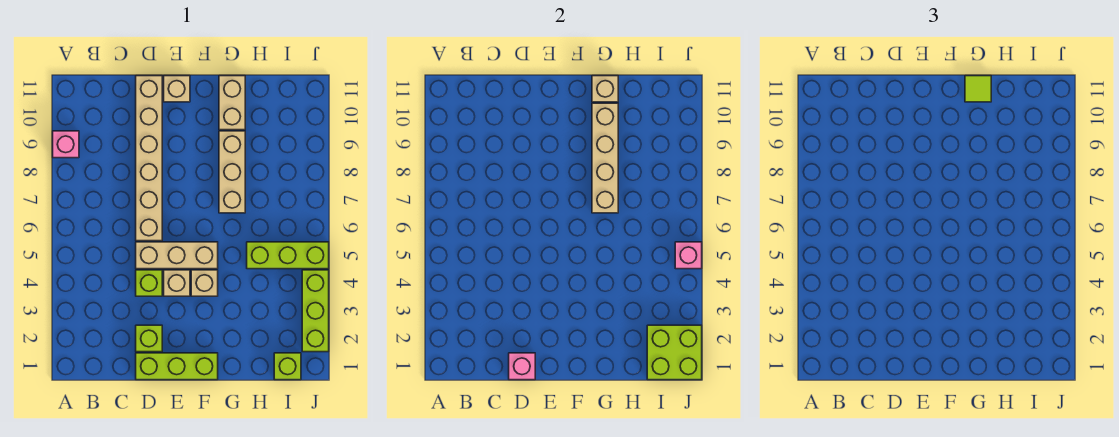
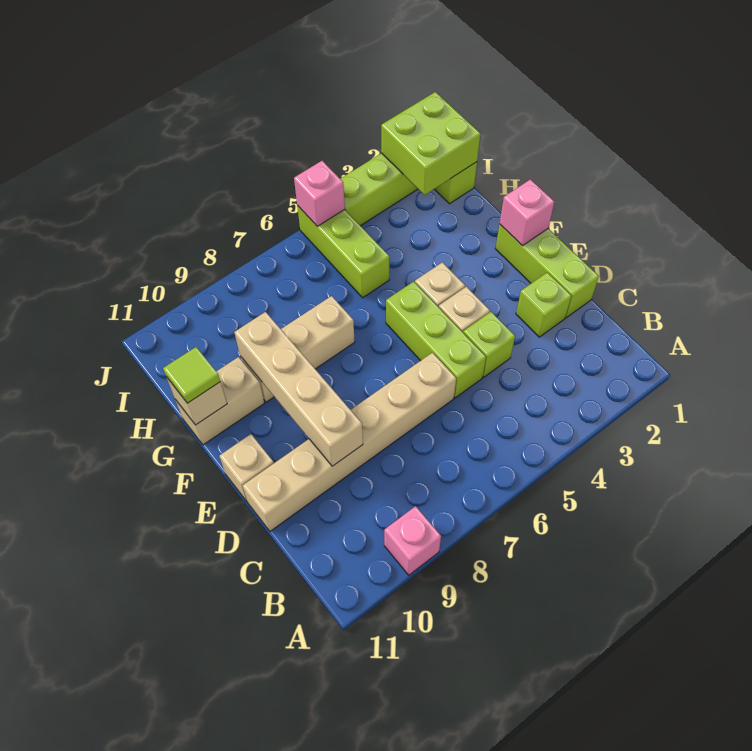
pink brick D1 level 2 -> pink brick F1 level 2
tan brick D5:F5 level 1 -> lime brick D5:F5 level 1
tan brick G7:G10 level 2 -> tan brick D9:G9 level 2

